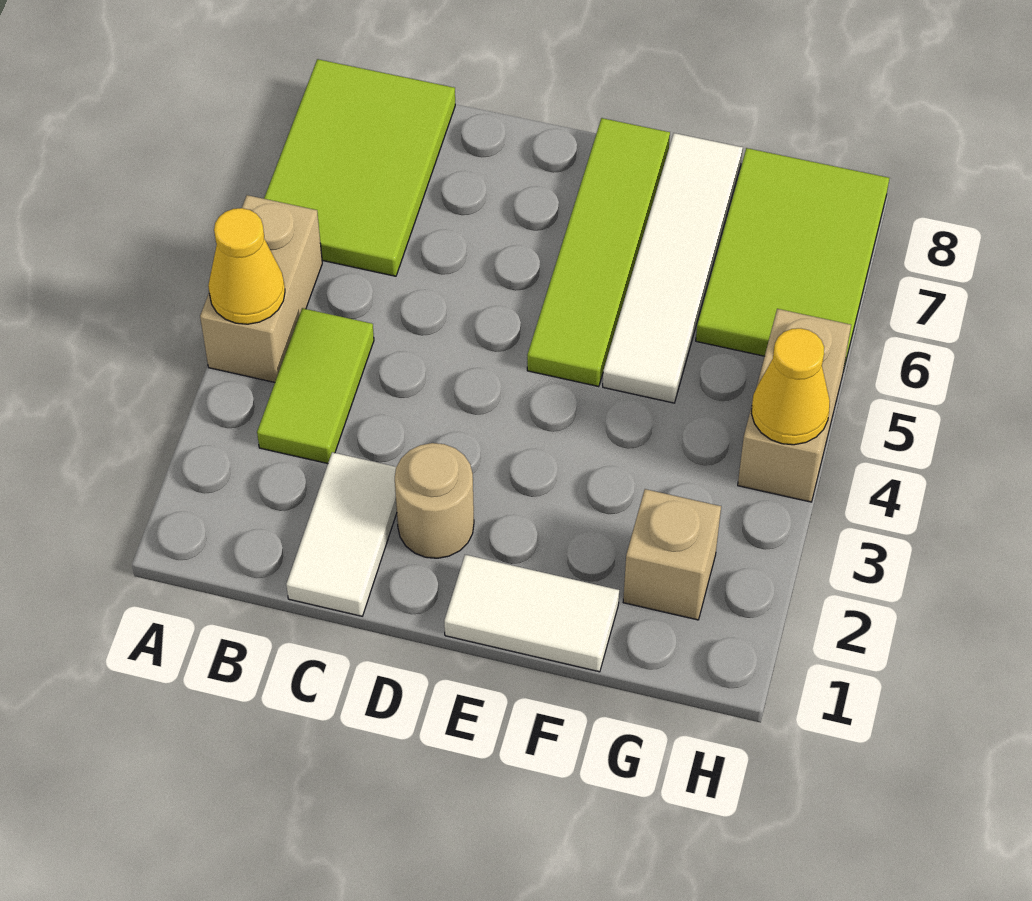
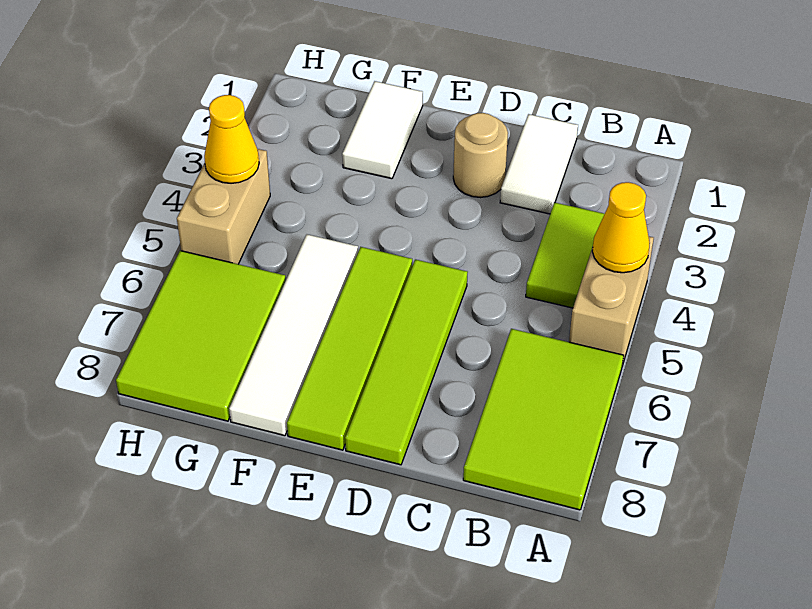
none -> lime tile D5:D8 level 1
white tile E1:F1 level 1 -> white tile F1:F2 level 1
tan brick G2 level 1 -> none

